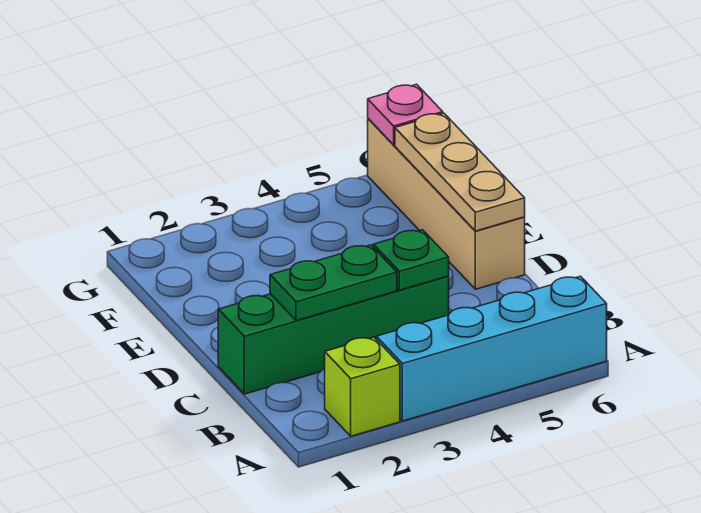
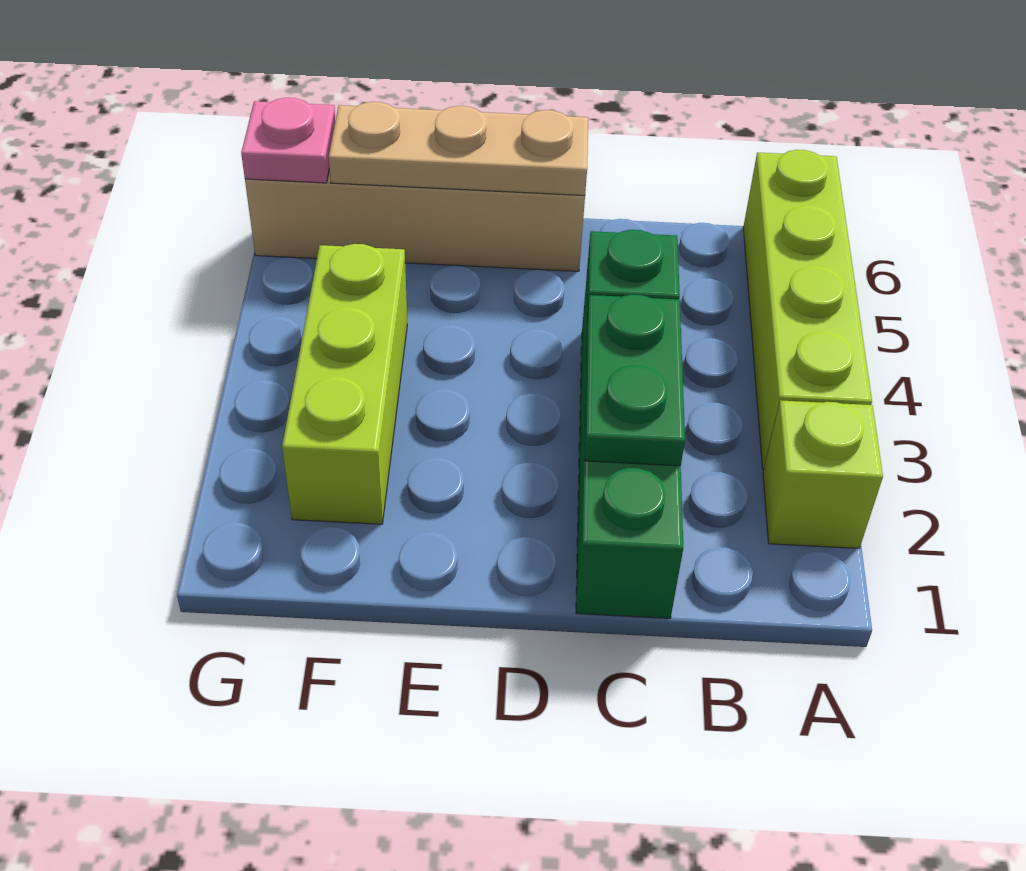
cyan brick A3:A6 level 1 -> lime brick A3:A6 level 1
none -> lime brick F2:F4 level 1

